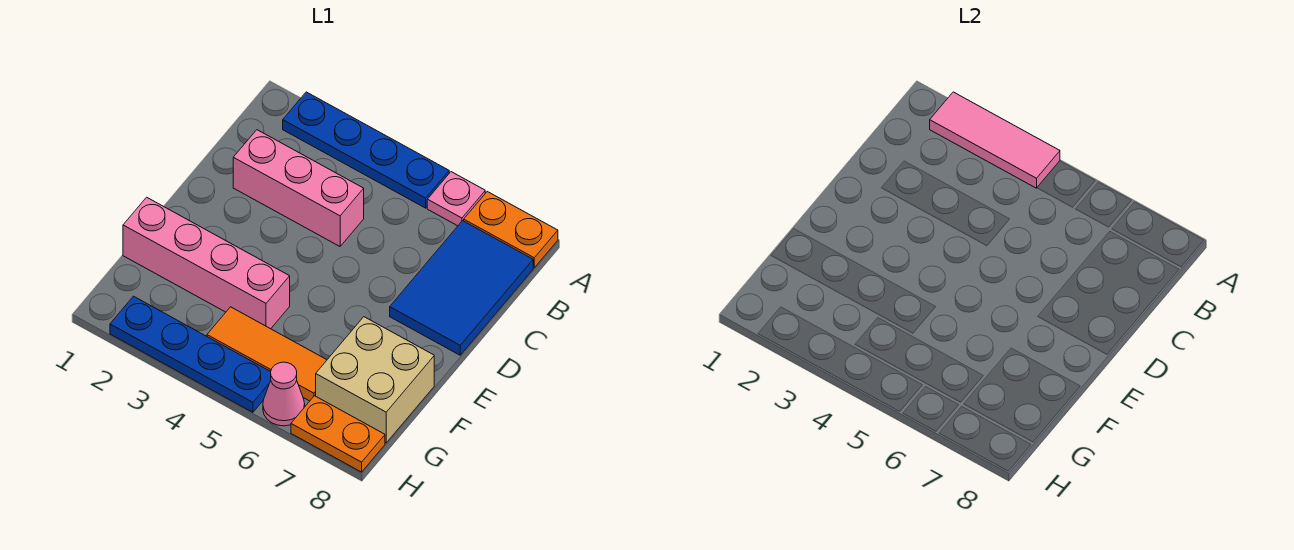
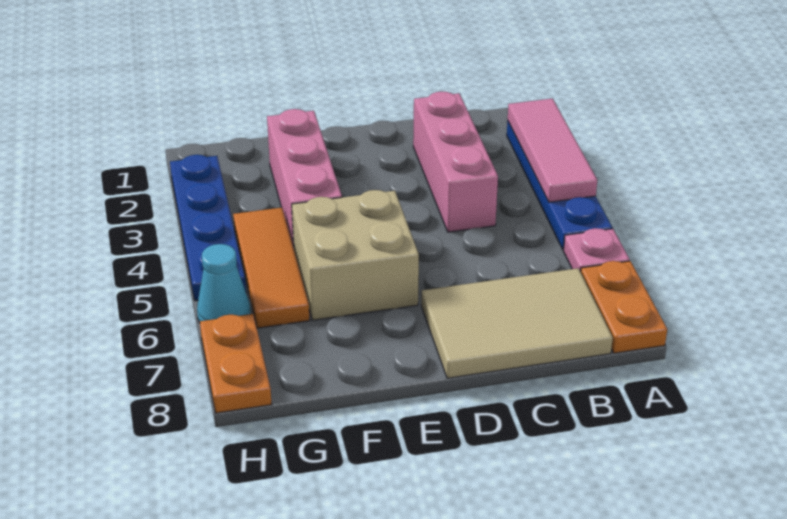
blue tile B7:D8 level 1 -> tan tile B7:D8 level 1
pink brick F1:F4 level 1 -> pink brick F2:F4 level 1
tan brick F7:G8 level 1 -> tan brick E5:F6 level 1
pink cone H6 level 1 -> cyan cone H6 level 1

